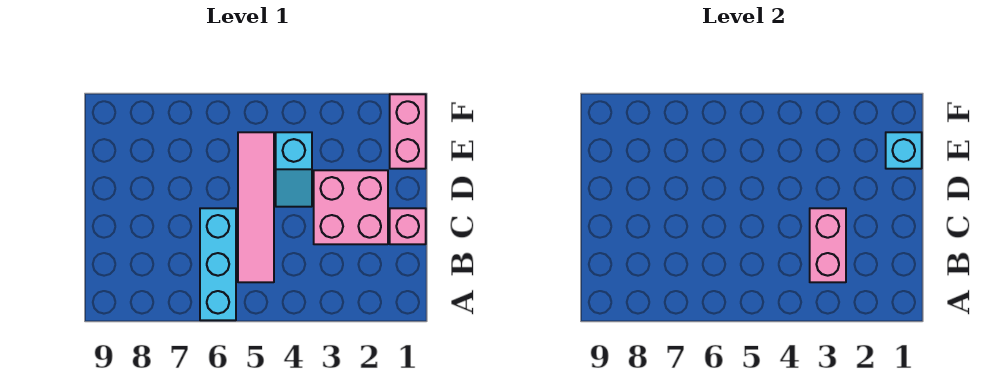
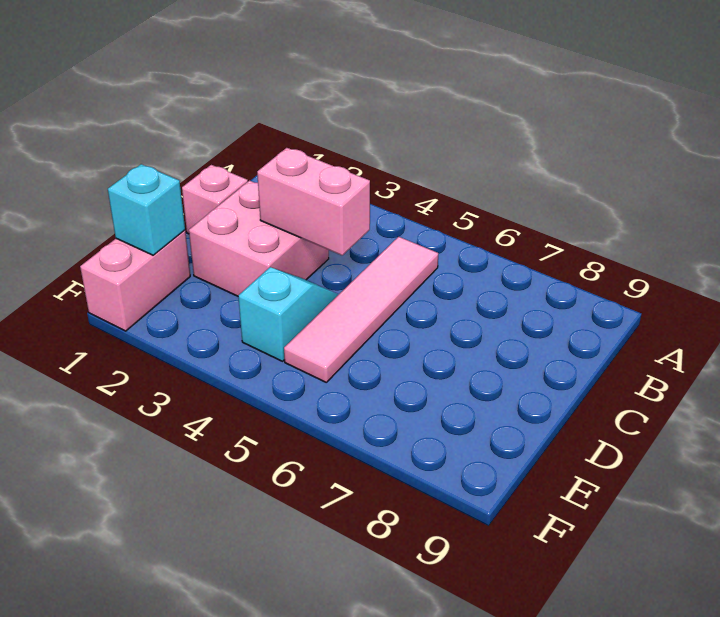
cyan brick A6:C6 level 1 -> none
pink brick B3:C3 level 2 -> pink brick C3:C4 level 2

